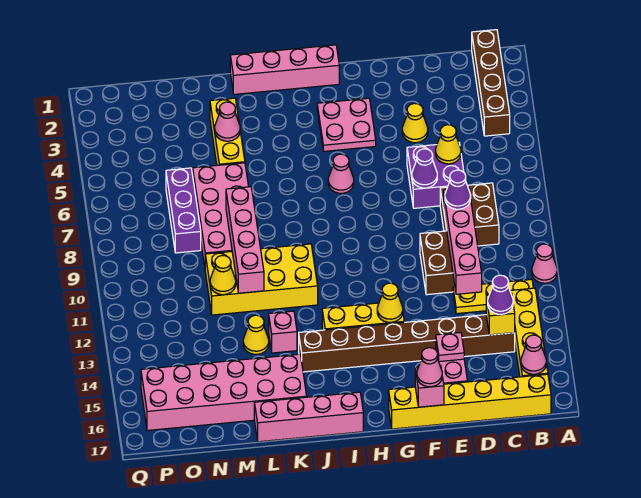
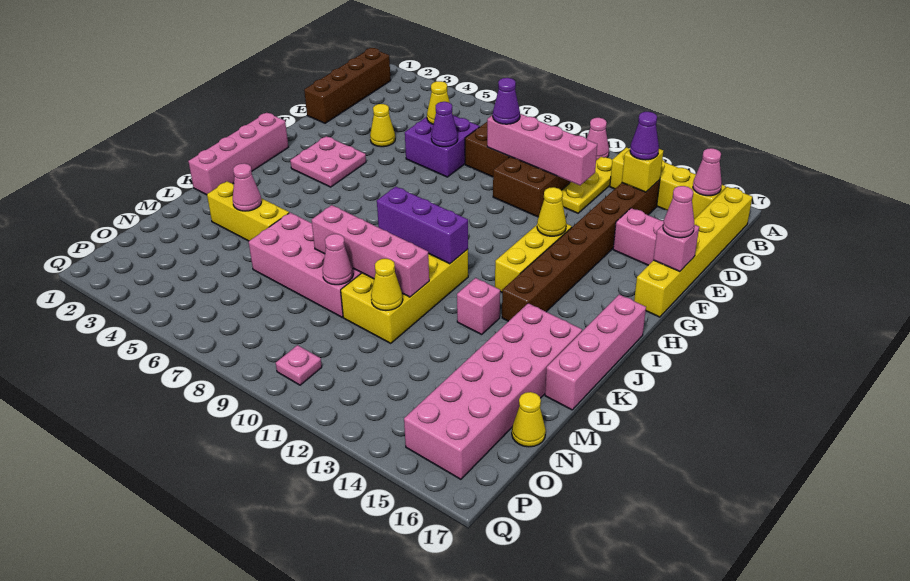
brown brick B1:B4 level 1 -> brown brick B1:E1 level 1
pink plate E15 level 2 -> pink plate P10 level 1
pink cone H6 level 1 -> pink cone M9 level 2
yellow cone L13 level 1 -> yellow cone N17 level 1
purple brick N6:N8 level 1 -> purple brick J9:J11 level 2

